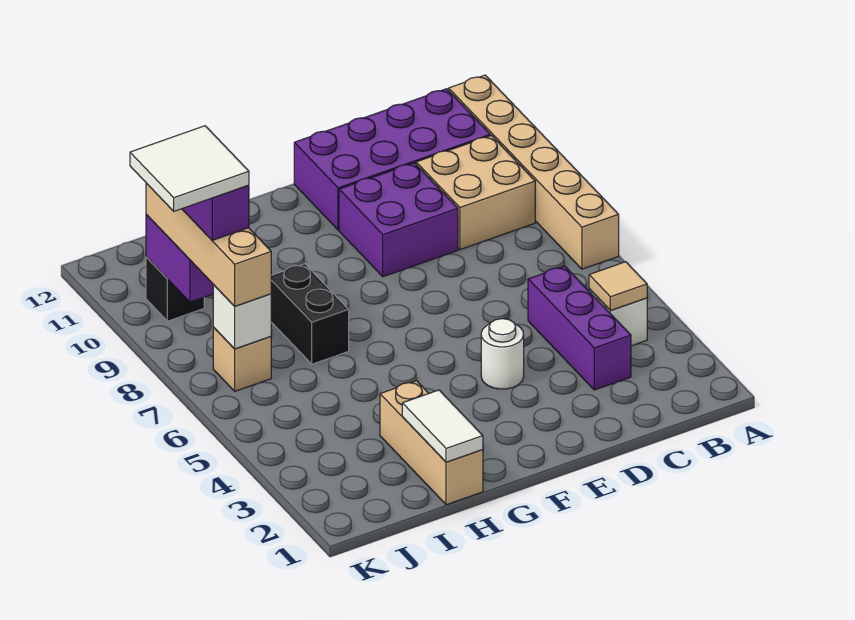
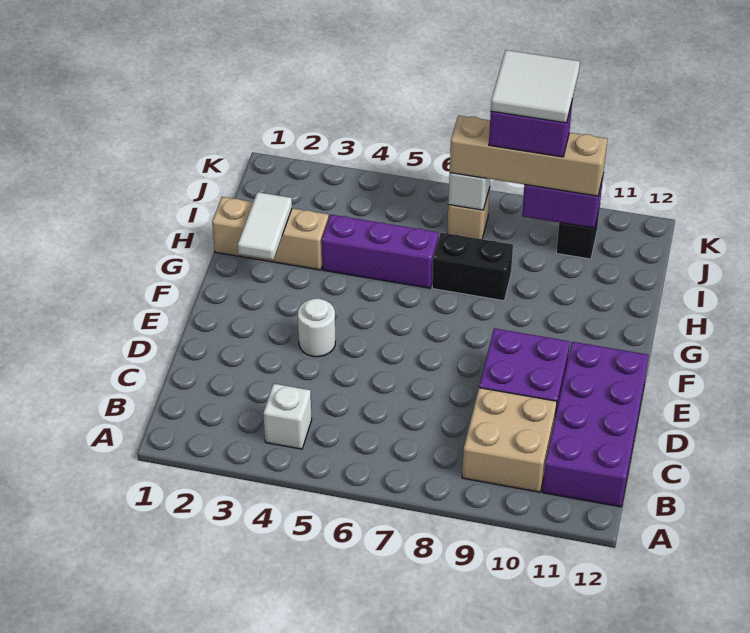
tan brick A7:A12 level 1 -> none
tan tile B4 level 2 -> none
purple brick C3:C5 level 1 -> purple brick H4:H6 level 1
white tile H1:H2 level 2 -> white tile G2:H2 level 2

